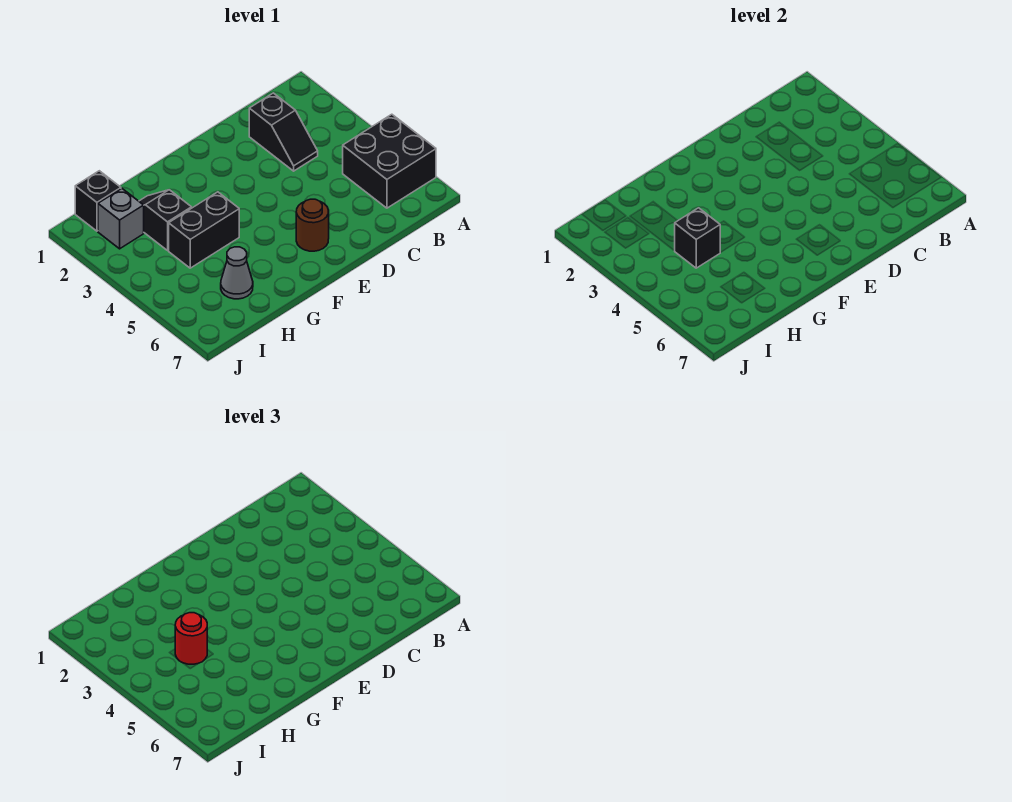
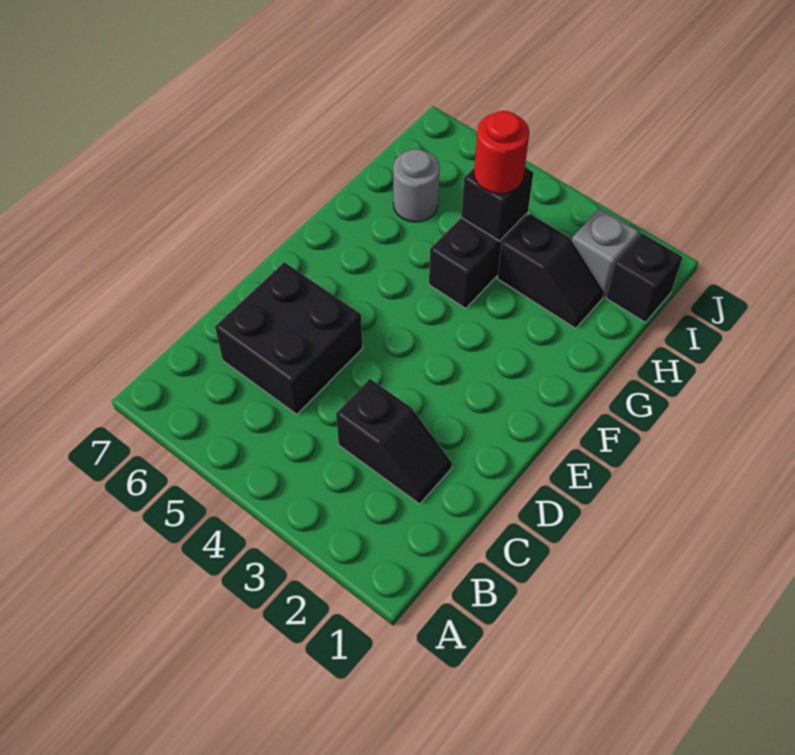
black brick A5:B6 level 1 -> black brick C5:D6 level 1
black slope C2:C3 level 1 top 2 -> black slope C2:C3 level 1 top 3
brown round brick E6 level 1 -> none
grey cone H6 level 1 -> grey round brick H6 level 1

